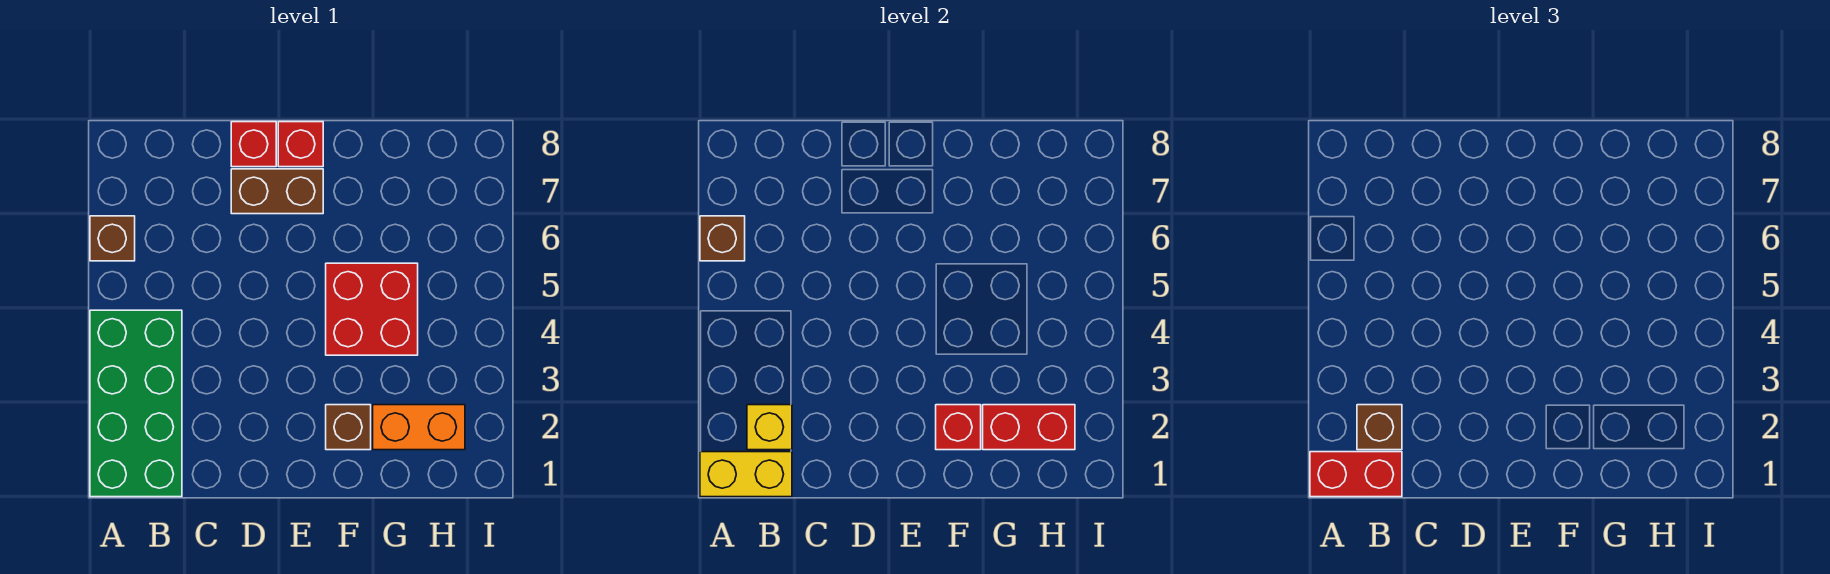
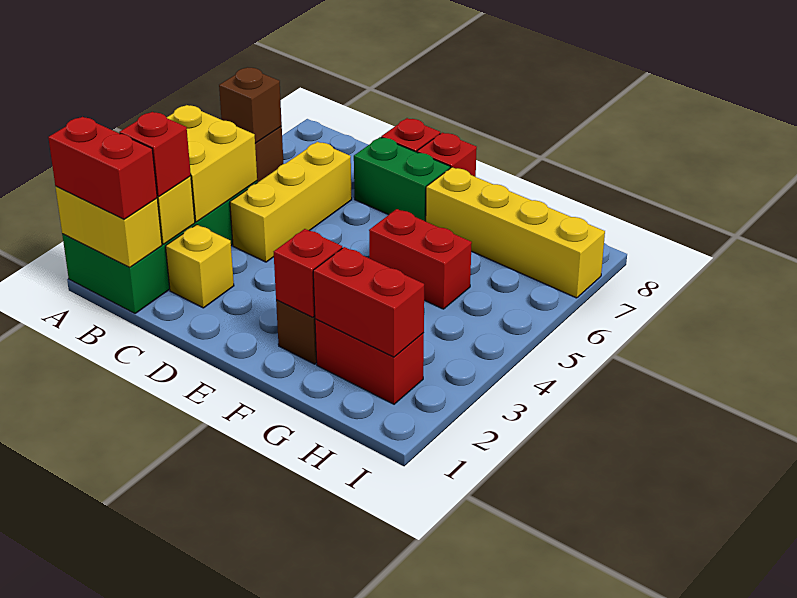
none -> yellow brick A3:B4 level 2
brown brick B2 level 3 -> red brick B2 level 3
none -> yellow brick C2 level 1
none -> yellow brick C4:C6 level 1
brown brick D7:E7 level 1 -> green brick D7:E7 level 1
red brick F4:G5 level 1 -> red brick F5:G5 level 1
none -> yellow brick F7:I7 level 1
orange brick G2:H2 level 1 -> red brick G2:H2 level 1

